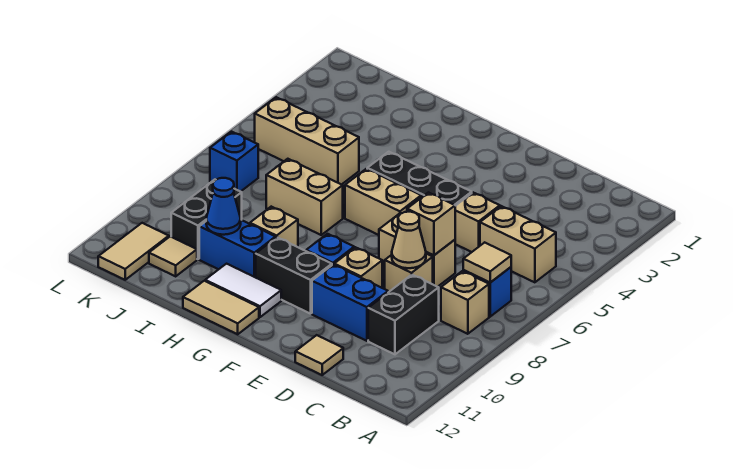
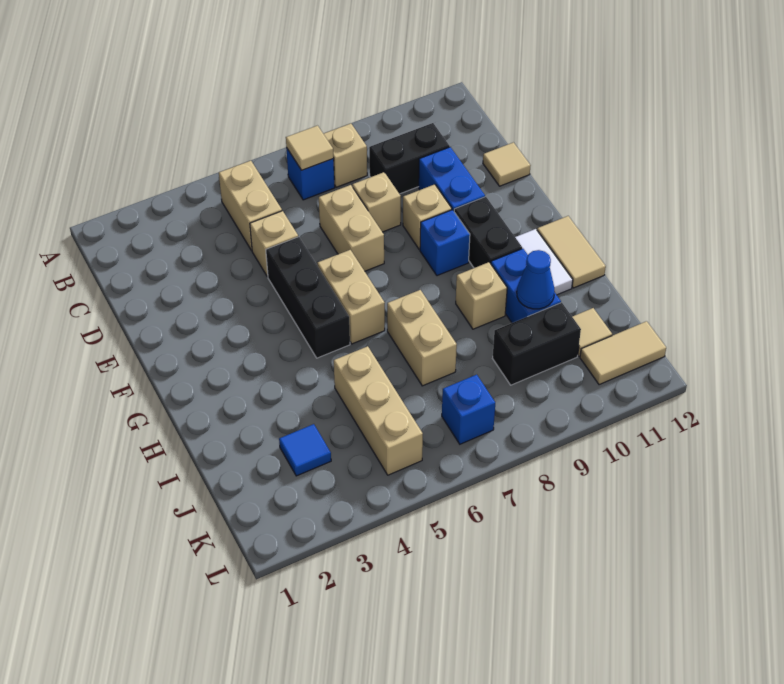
tan brick D7 level 2 -> none
tan cone D8 level 2 -> none
none -> blue tile J3 level 1

